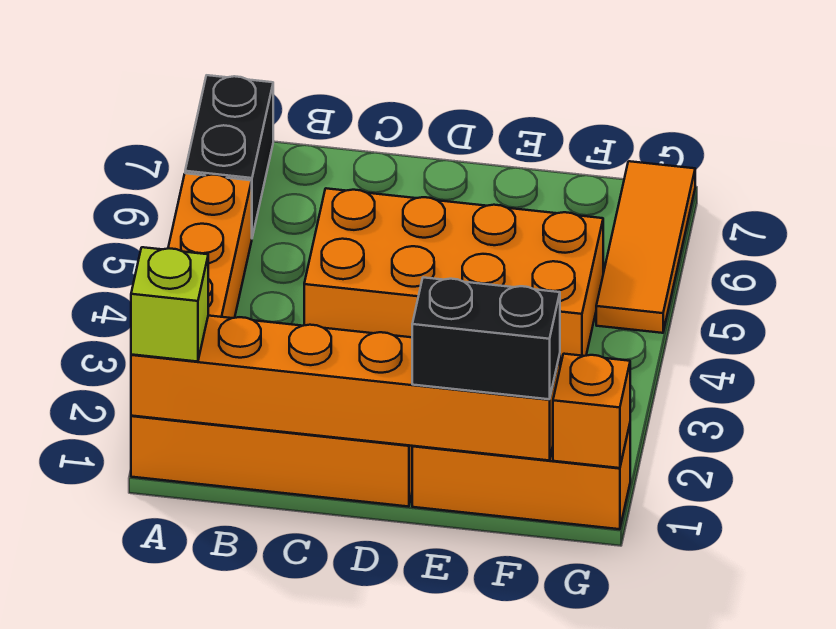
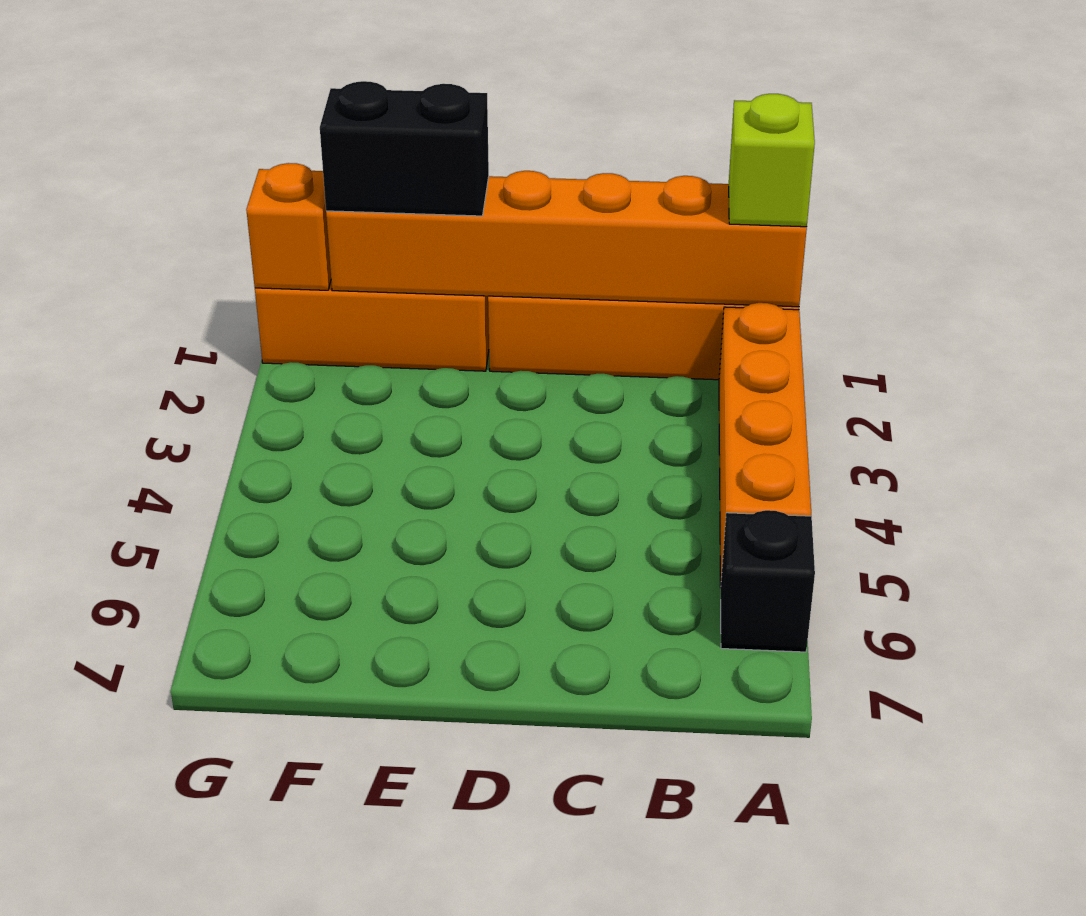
black brick A6:A7 level 1 -> black brick A6 level 1
orange brick C4:F5 level 1 -> none
orange tile G5:G7 level 1 -> none

